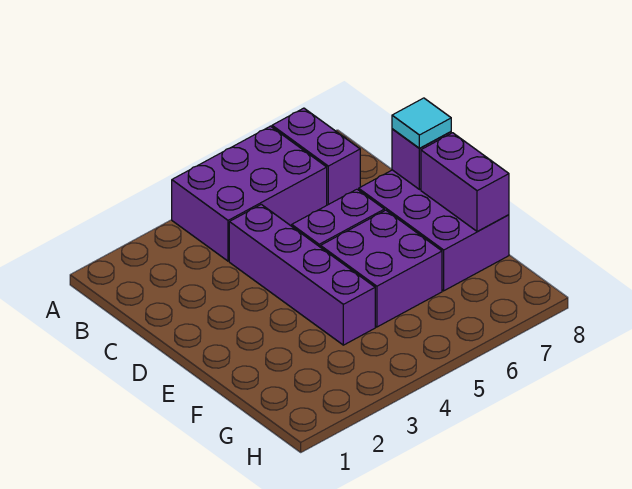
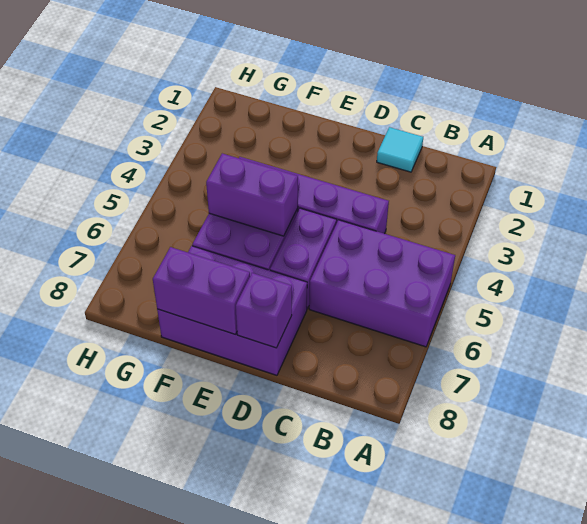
purple brick A4:B6 level 1 -> purple brick A5:C6 level 1
purple brick A7:B7 level 1 -> purple brick E5:F5 level 2
cyan tile D8 level 3 -> cyan tile C1 level 1

